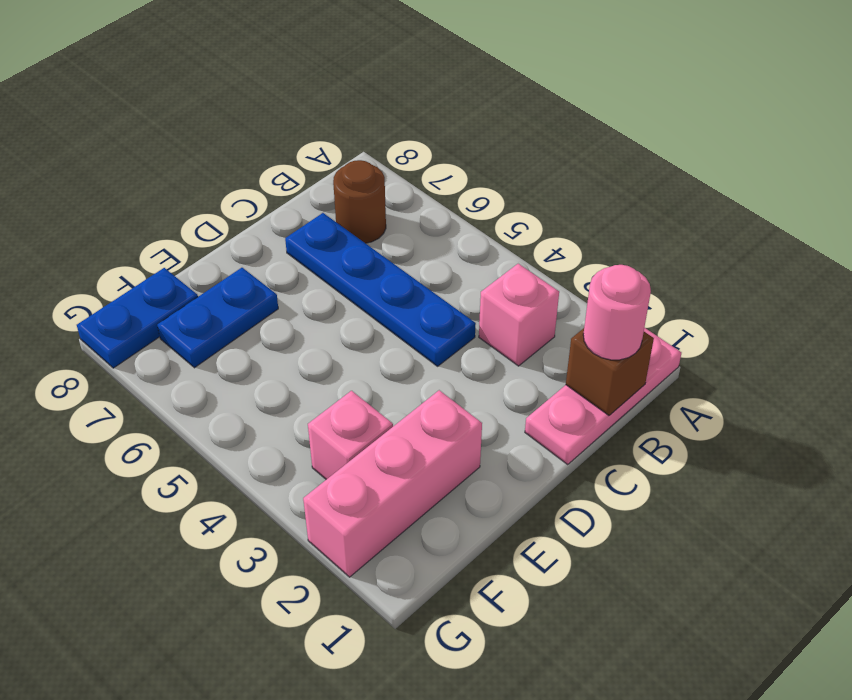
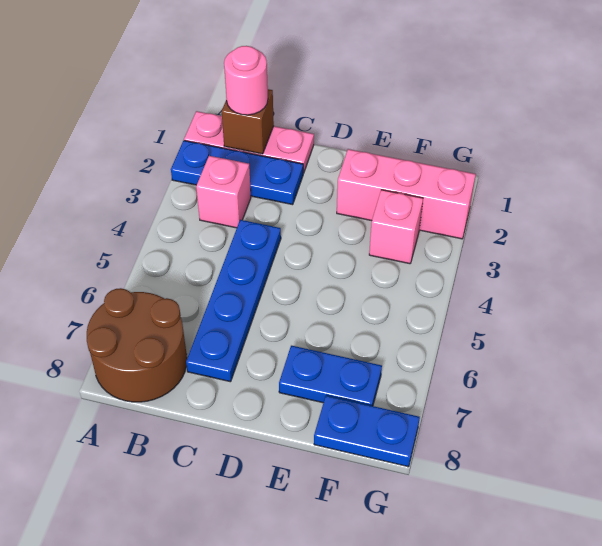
none -> blue plate A2:C2 level 1
brown round brick B7 level 1 -> brown round brick A7:B8 level 1

